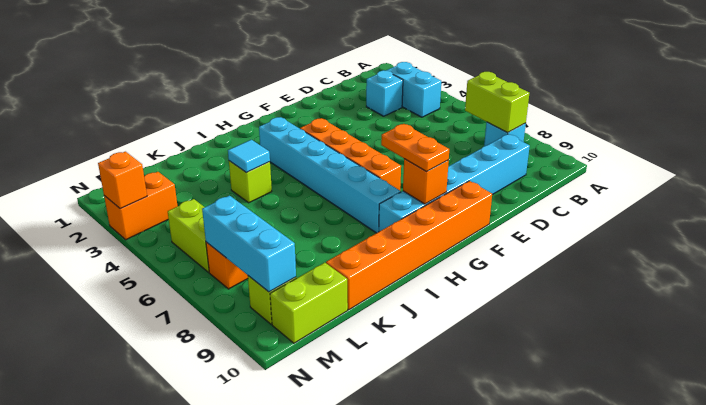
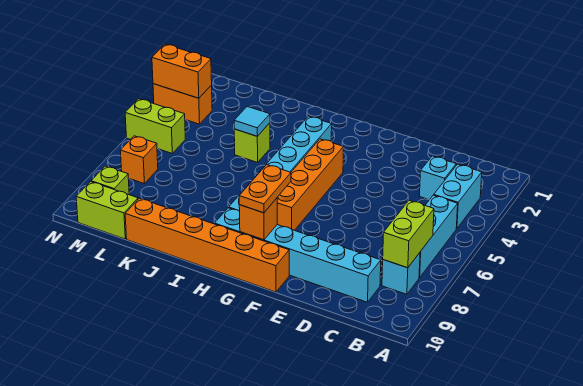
lime brick M5:M6 level 1 -> lime brick M5:N5 level 1
cyan brick M7:M9 level 2 -> cyan brick B5:B7 level 1
orange brick N3 level 2 -> orange brick M3:N3 level 2

